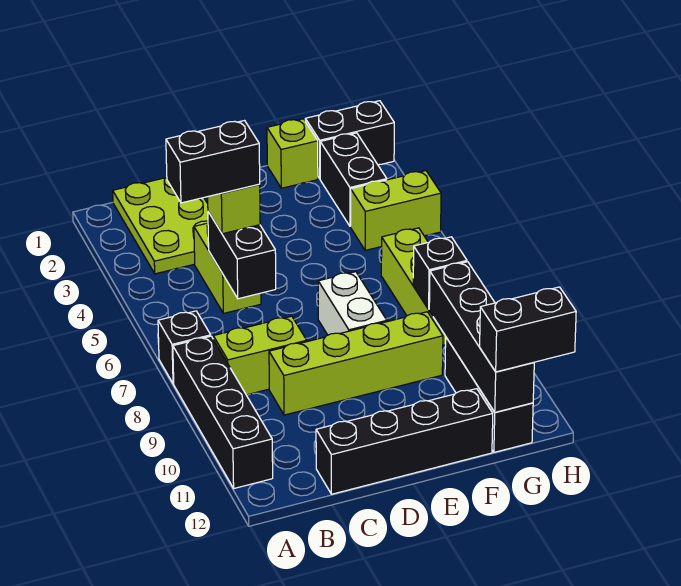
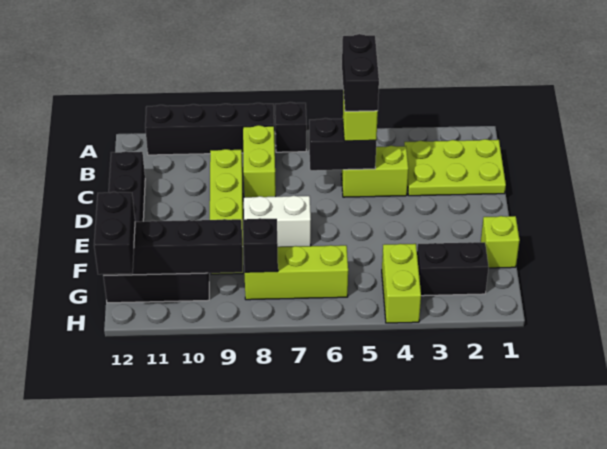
black brick G1:H1 level 1 -> none

